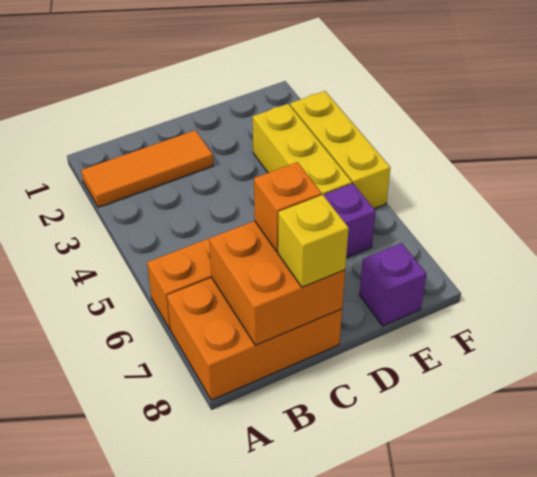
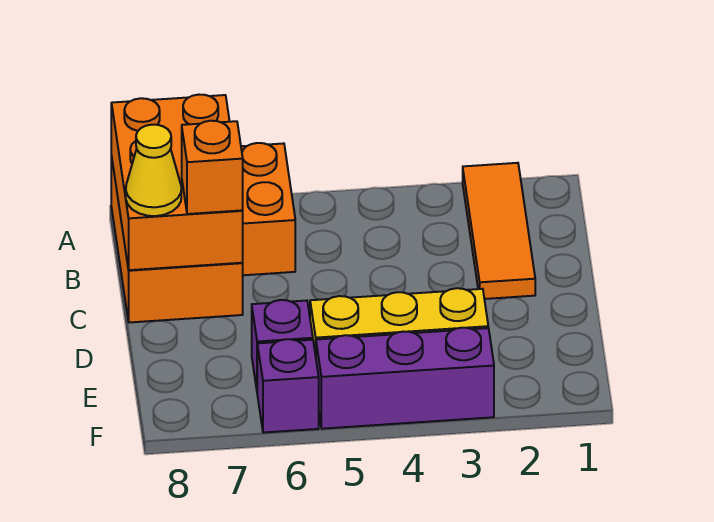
orange brick B7:C8 level 2 -> orange brick A7:C8 level 2
yellow brick C8 level 3 -> yellow cone C8 level 3
purple brick E8 level 1 -> purple brick F6 level 1
yellow brick F3:F5 level 1 -> purple brick F3:F5 level 1

